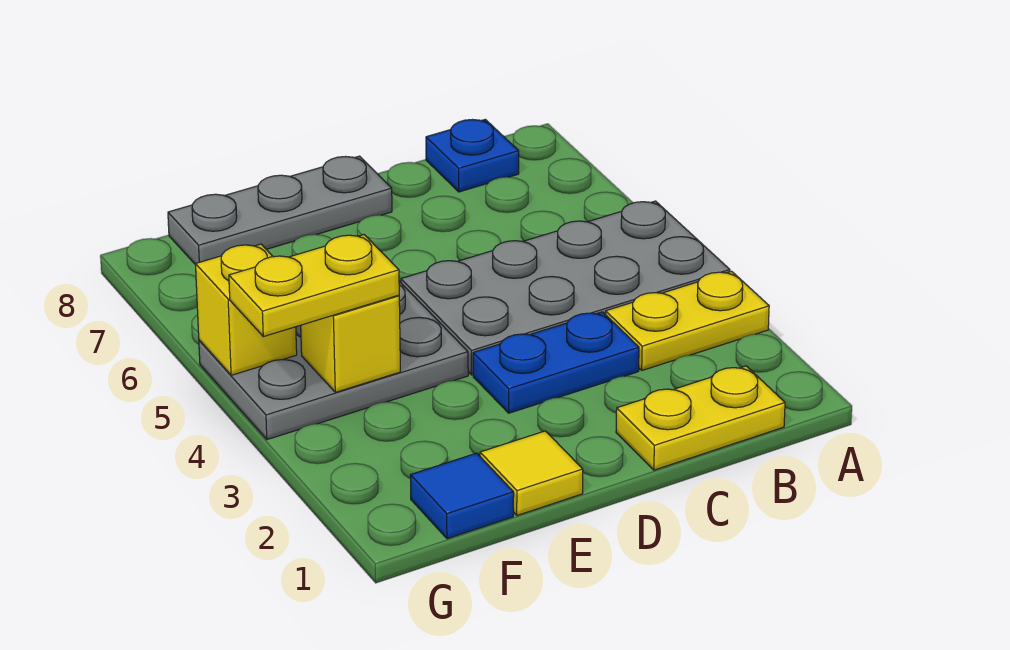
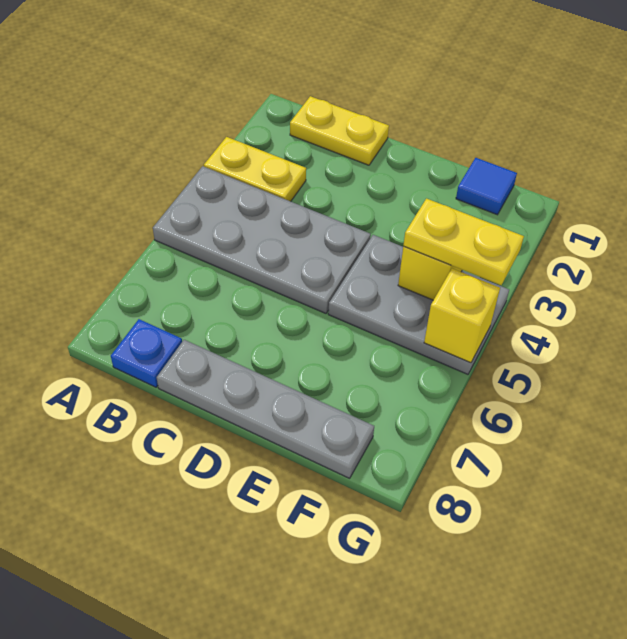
blue plate C3:D3 level 1 -> none
grey plate D8:F8 level 1 -> grey plate C8:F8 level 1
yellow tile E1 level 1 -> none

